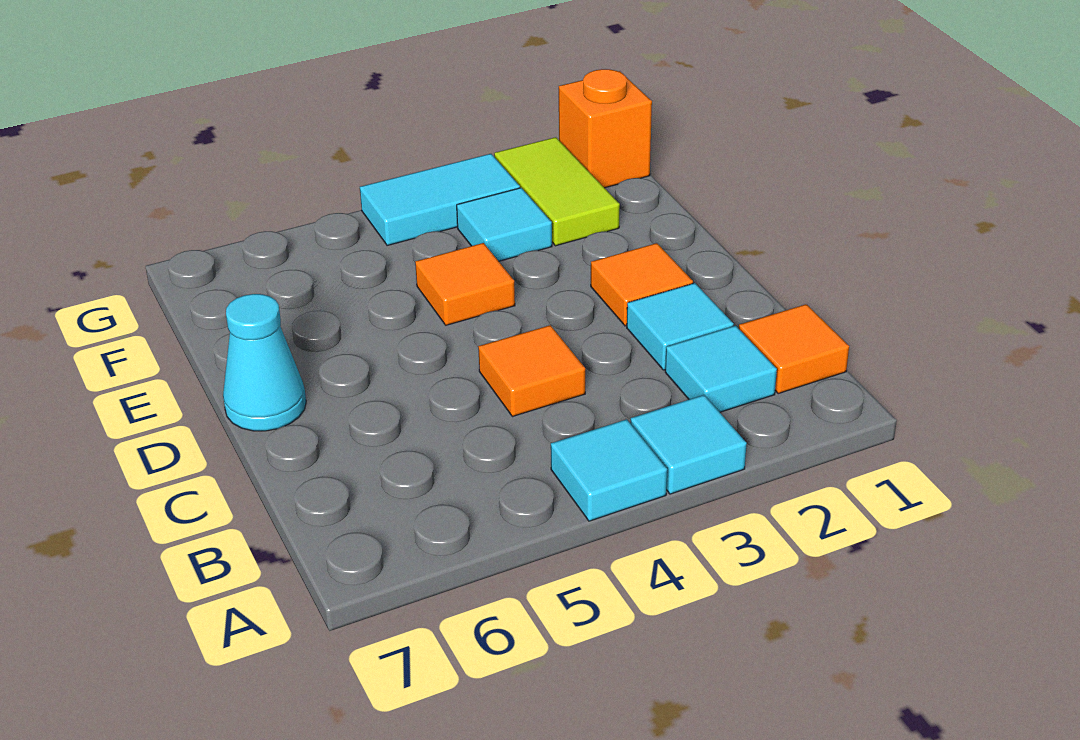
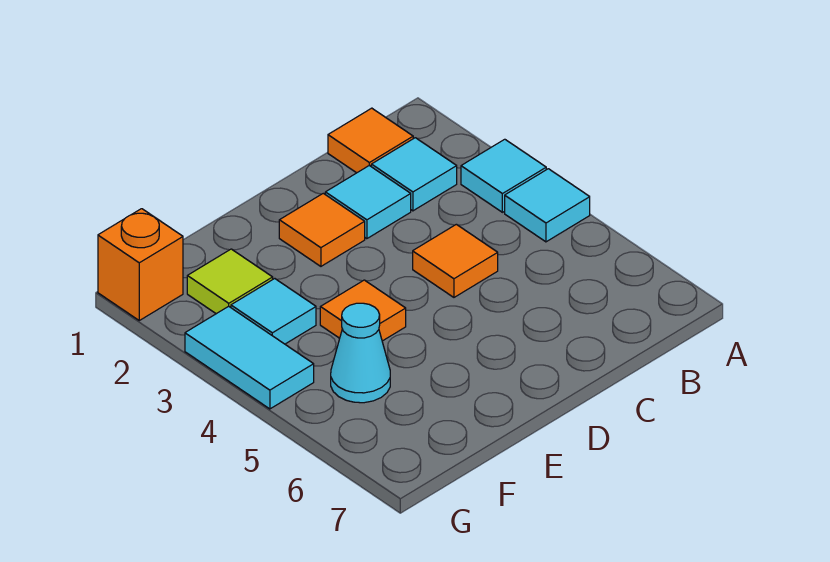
cyan cone D7 level 1 -> cyan cone F5 level 1
lime tile F2:G2 level 1 -> lime tile F2 level 1

